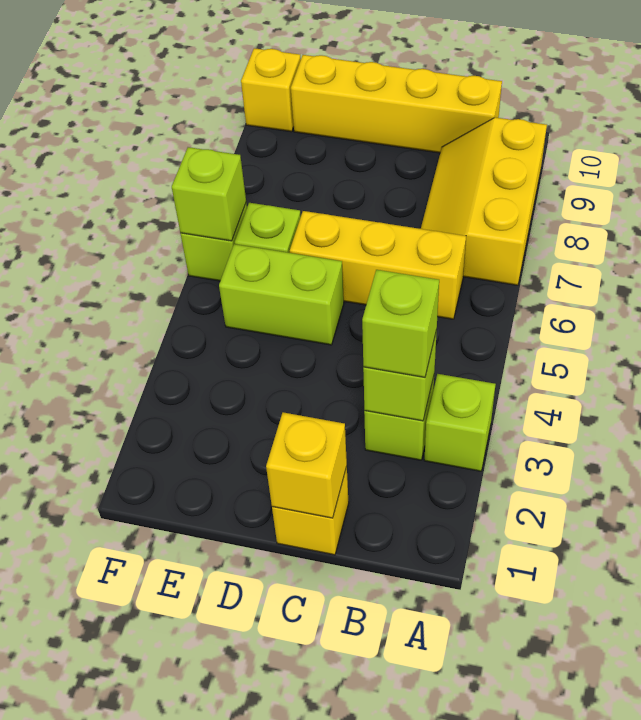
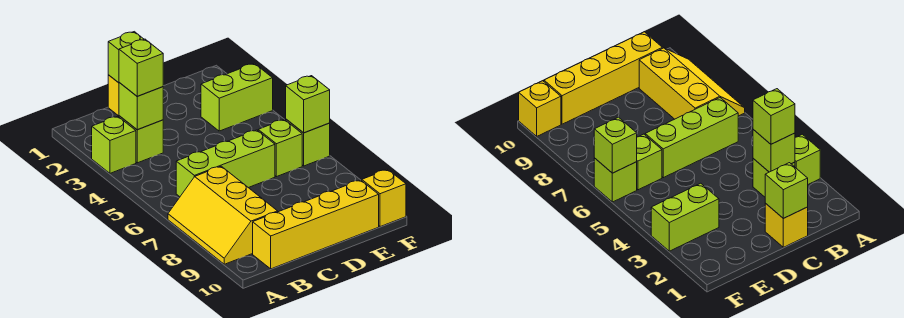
yellow slope A7:B9 level 1 top A -> yellow slope A7:B9 level 1 top B
yellow brick B6:D6 level 1 -> lime brick B6:D6 level 1
yellow brick C1 level 2 -> lime brick C1 level 2
lime brick D5:E5 level 1 -> lime brick E3:F3 level 1

